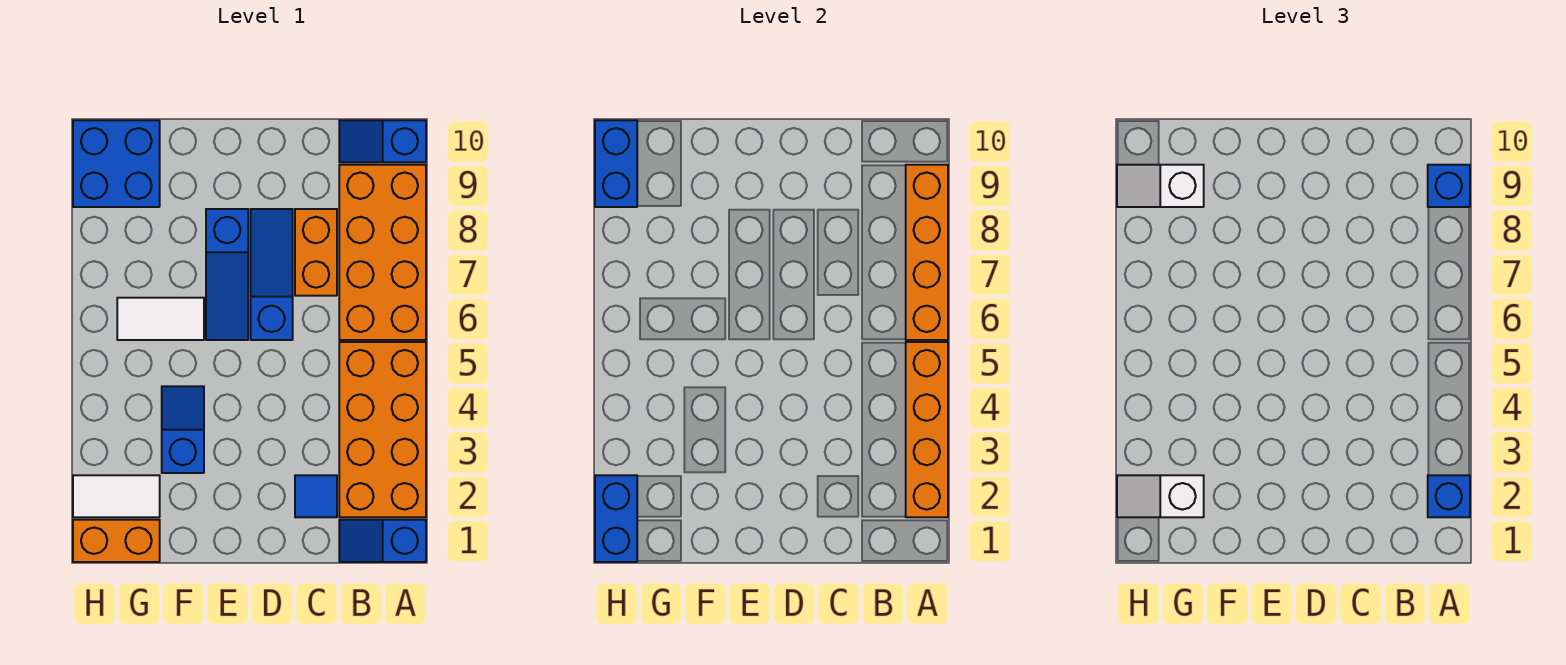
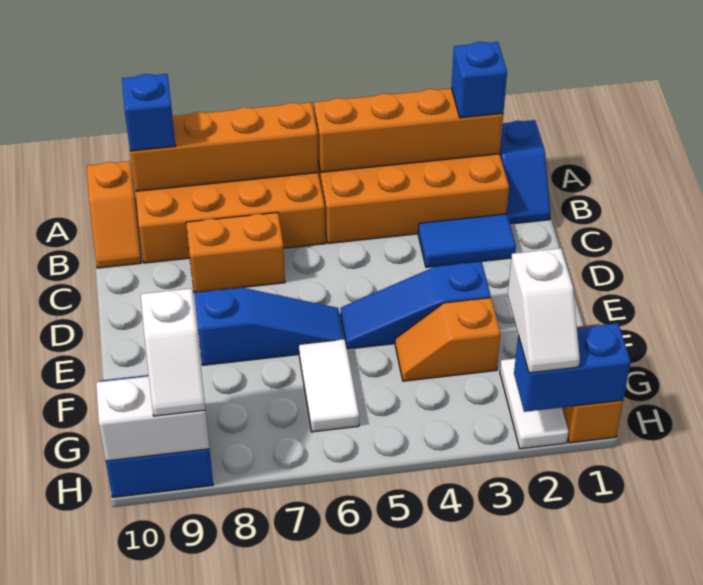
blue slope A10:B10 level 1 top A -> orange slope A10:B10 level 1 top A
blue tile C2 level 1 -> blue tile C2:C3 level 1
blue slope D6:D8 level 1 top 6 -> blue slope E3:E5 level 1 top 3
blue slope F3:F4 level 1 top 3 -> orange slope F3:F4 level 1 top 3
blue brick H9:H10 level 2 -> white brick H9:H10 level 2

